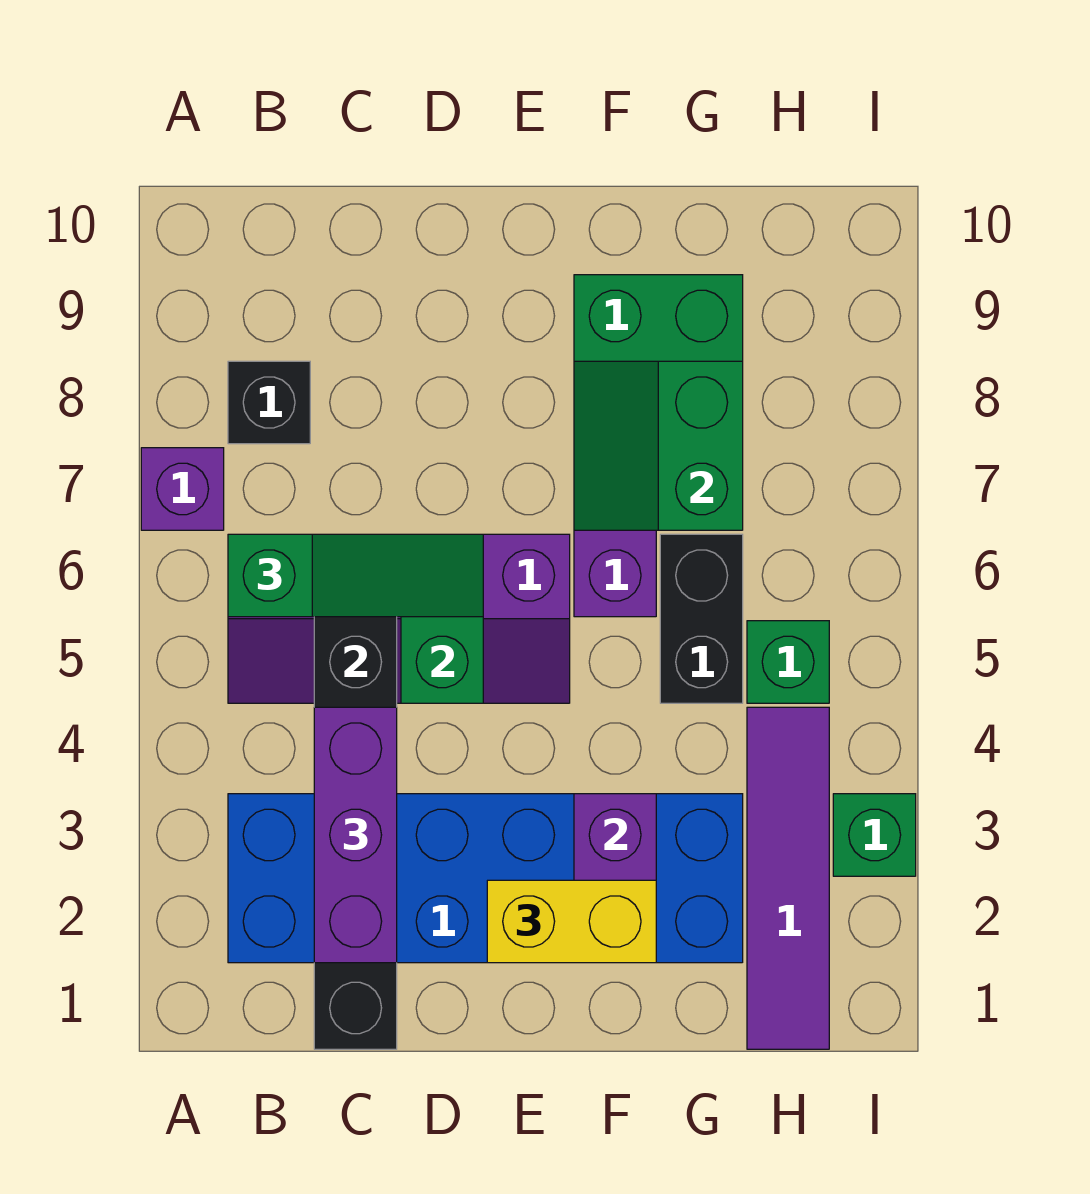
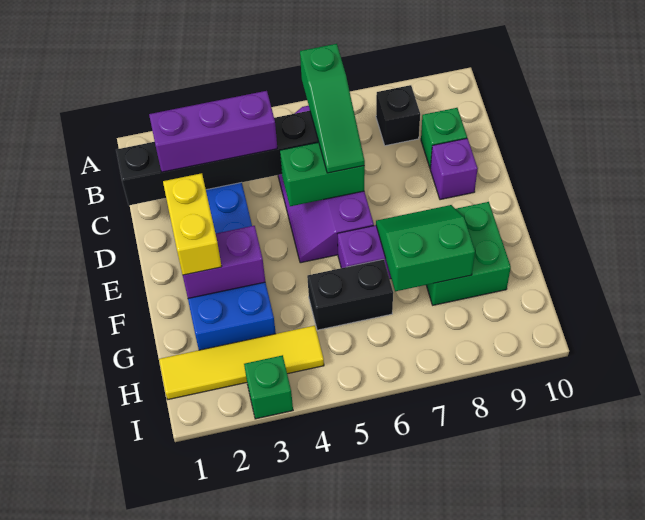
purple brick A7 level 1 -> purple brick D9 level 1
purple tile H1:H4 level 1 -> yellow tile H1:H4 level 1
green brick H5 level 1 -> green brick C9 level 1

